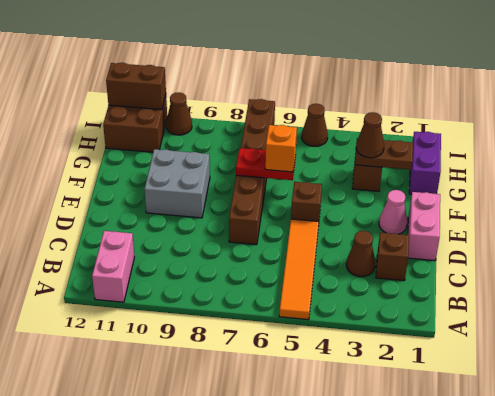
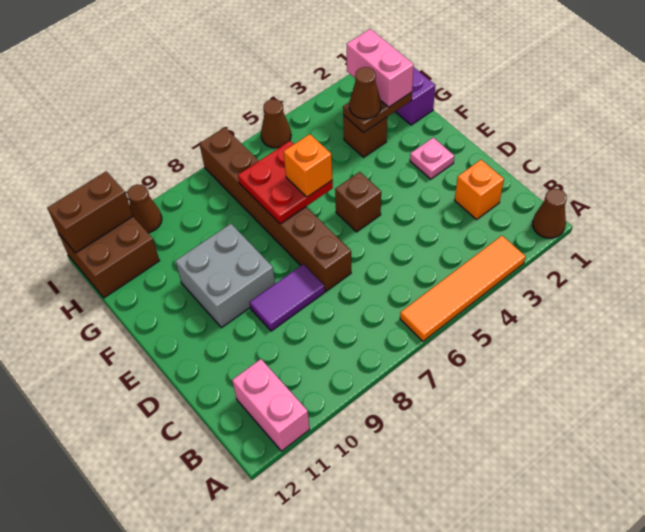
orange tile A5:D5 level 1 -> orange tile A3:A6 level 1
brown brick C2 level 1 -> orange brick C2 level 1
brown cone C3 level 1 -> brown cone A1 level 1
pink brick D1:E1 level 1 -> pink brick G2:H2 level 3
none -> purple tile D8:D9 level 1
pink cone E2 level 1 -> pink plate E2 level 1
red plate F6:F7 level 2 -> red plate F6:G7 level 2

